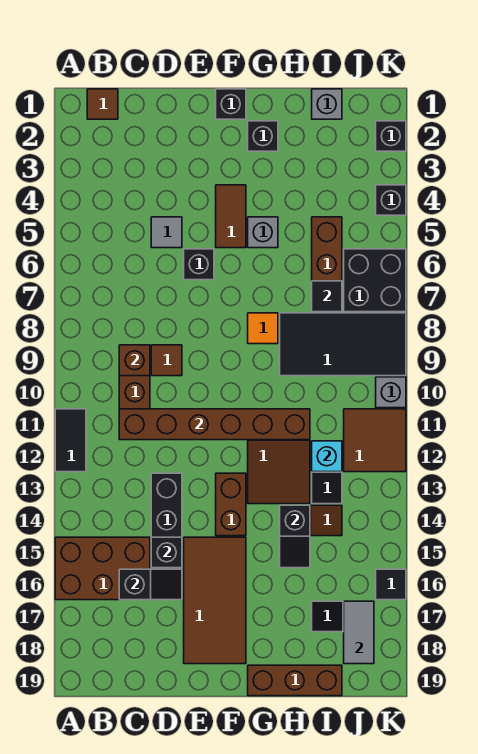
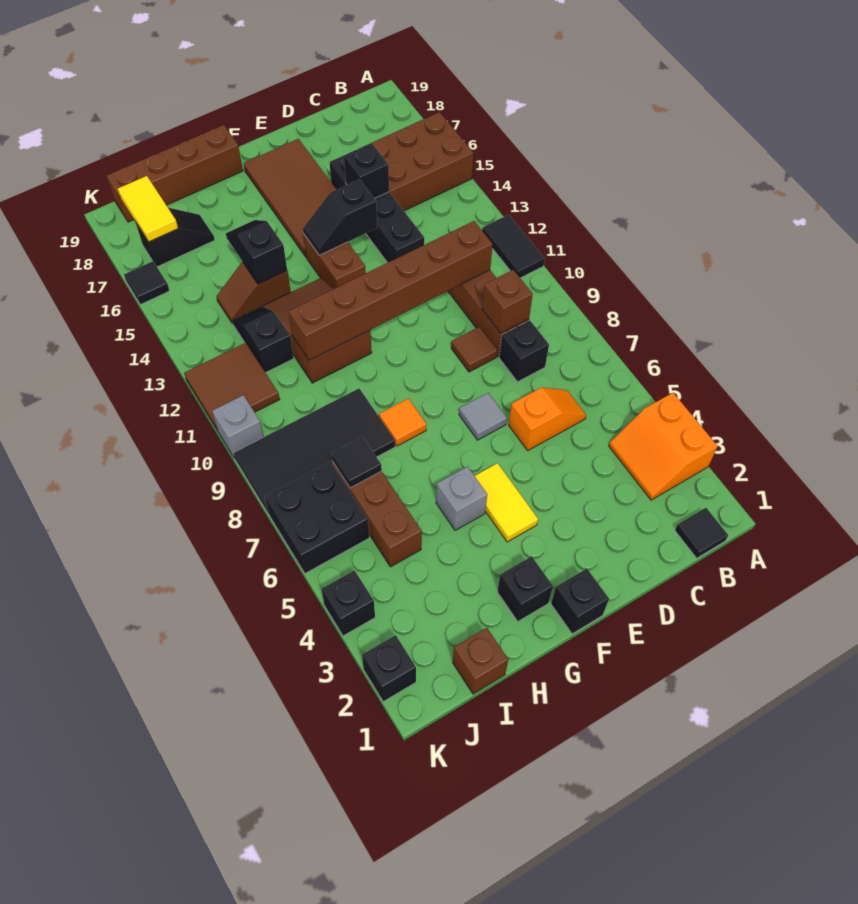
none -> orange slope A3:B4 level 1 top A
brown tile B1 level 1 -> black tile B1 level 1
none -> orange slope C6:D6 level 1 top D
black slope C16:D16 level 2 top C -> black slope E14:F14 level 2 top E
grey tile D5 level 1 -> grey tile E7 level 1
black brick E6 level 1 -> black brick C8 level 1
brown tile F4:F5 level 1 -> yellow tile F4:F5 level 1
brown brick G19:I19 level 1 -> brown brick G19:J19 level 1
grey brick I1 level 1 -> brown brick I1 level 1
cyan brick I12 level 2 -> none
grey tile J17:J18 level 2 -> yellow tile J17:J18 level 2

